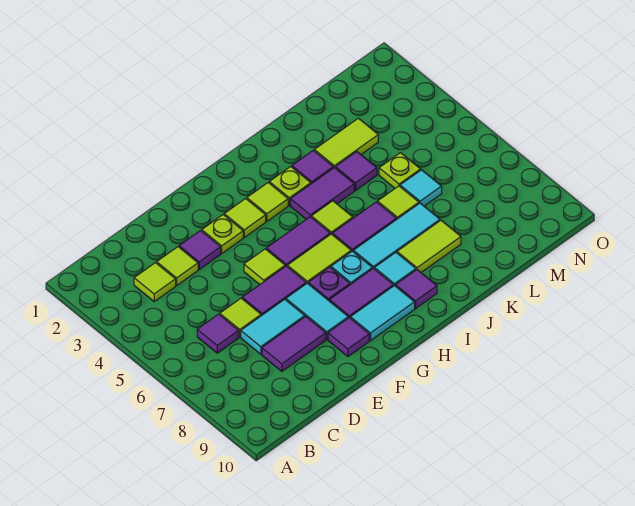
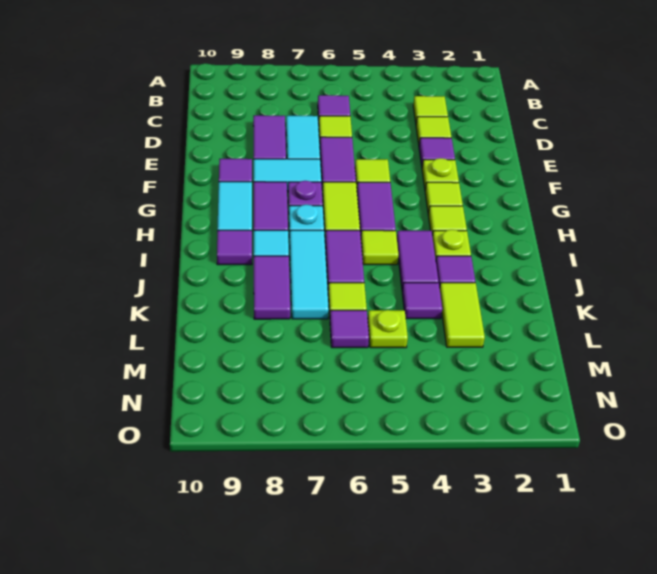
lime tile J8:K8 level 1 -> purple tile J8:K8 level 1
cyan tile L6 level 1 -> purple tile L6 level 1

